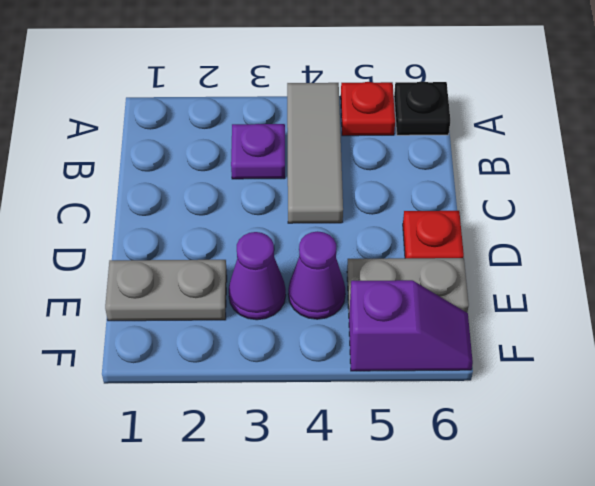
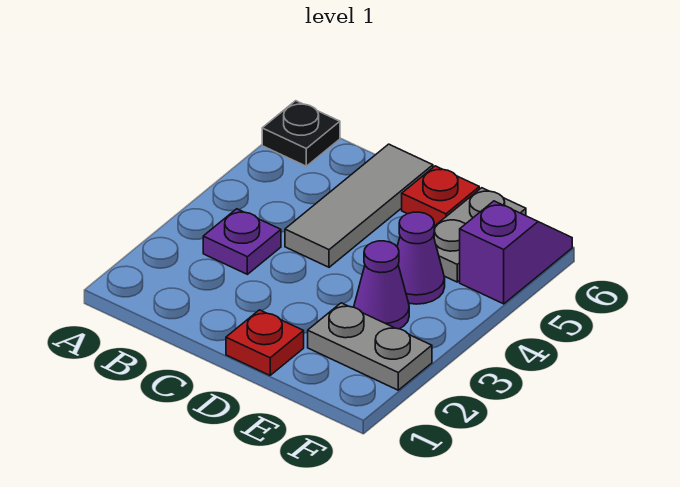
grey tile A4:C4 level 1 -> grey tile C4:C6 level 1
red plate A5 level 1 -> red plate D1 level 1
grey plate E1:E2 level 1 -> grey plate E2:F2 level 1

